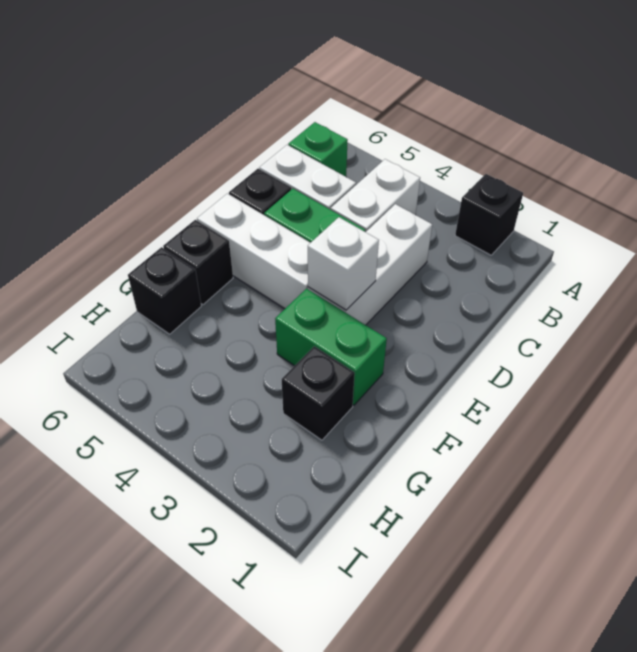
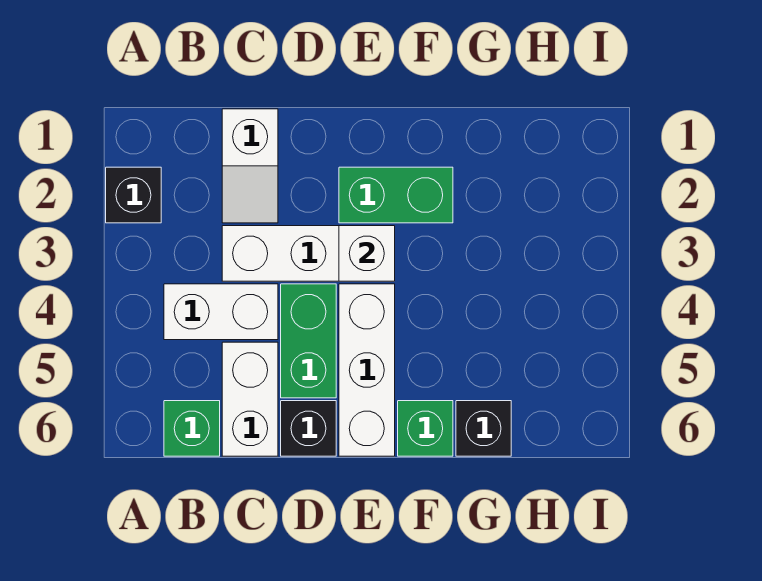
none -> white slope C1:C2 level 1 top 1
green brick F2:F3 level 1 -> green brick E2:F2 level 1
black brick F6 level 1 -> green brick F6 level 1
black brick G2 level 1 -> none

